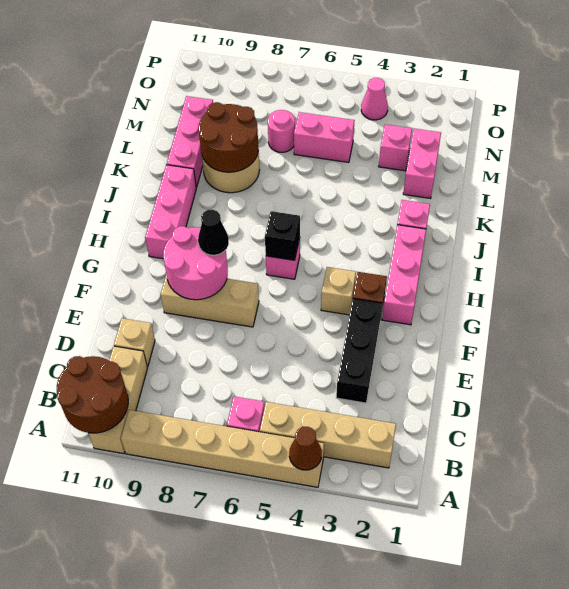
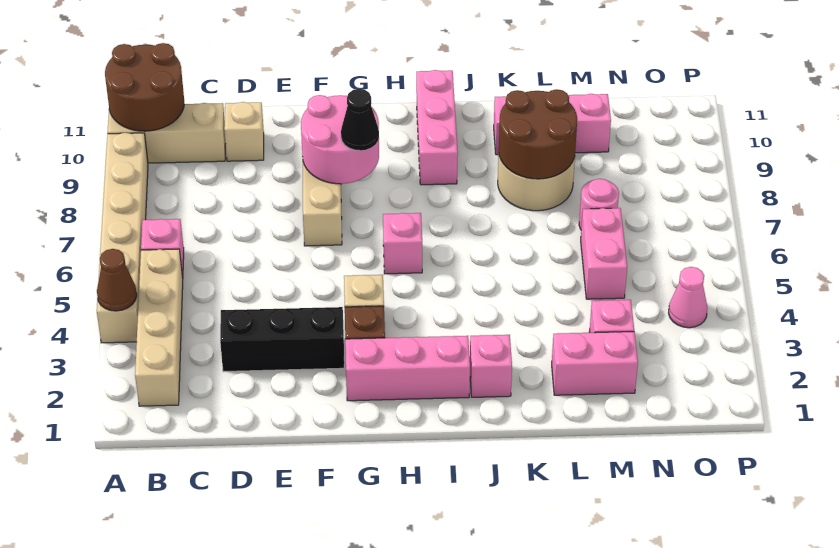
black brick H6 level 2 -> none
pink brick H10:J10 level 1 -> pink brick I9:I11 level 1

